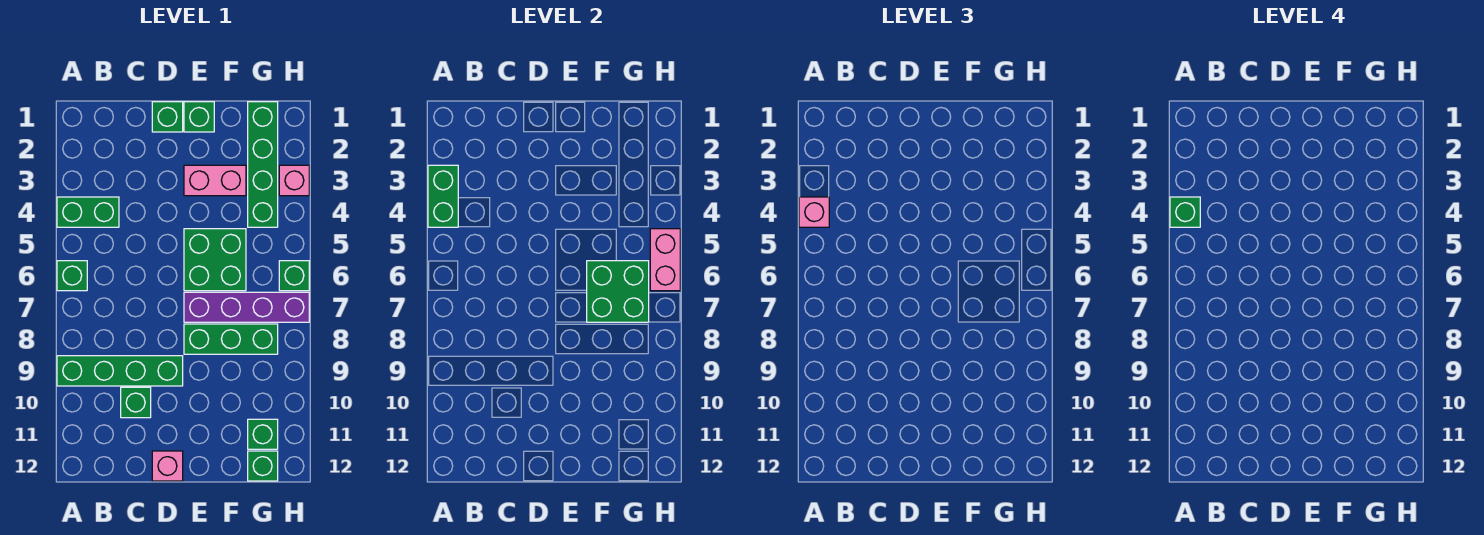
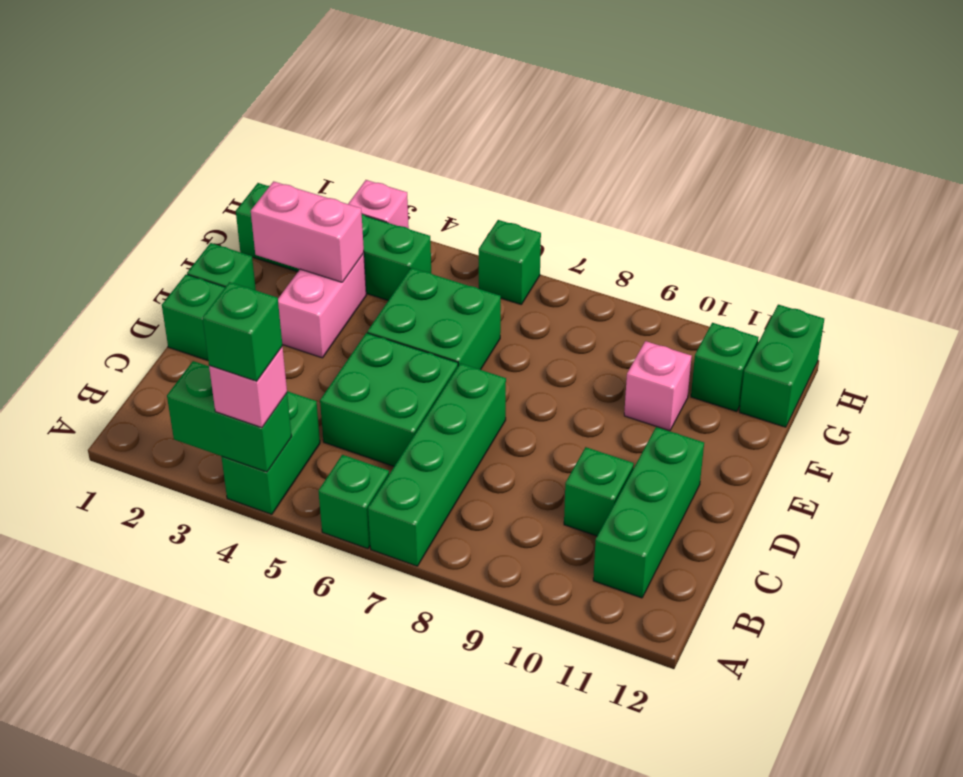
green brick A9:D9 level 1 -> green brick A7:D7 level 1
pink brick D12 level 1 -> pink brick F10 level 1
purple brick E7:H7 level 1 -> none
green brick E8:G8 level 1 -> green brick B11:D11 level 1
green brick F6:G7 level 2 -> green brick C5:D6 level 1
green brick G12 level 1 -> green brick G12:H12 level 1
pink brick H5:H6 level 2 -> pink brick F2:F3 level 2

